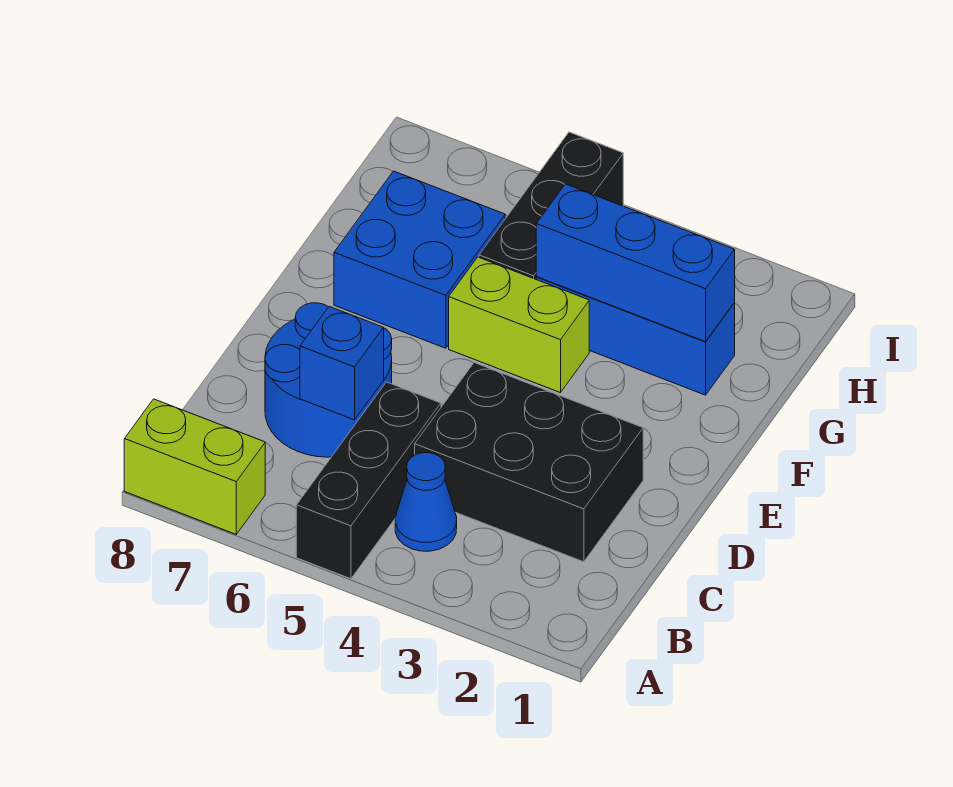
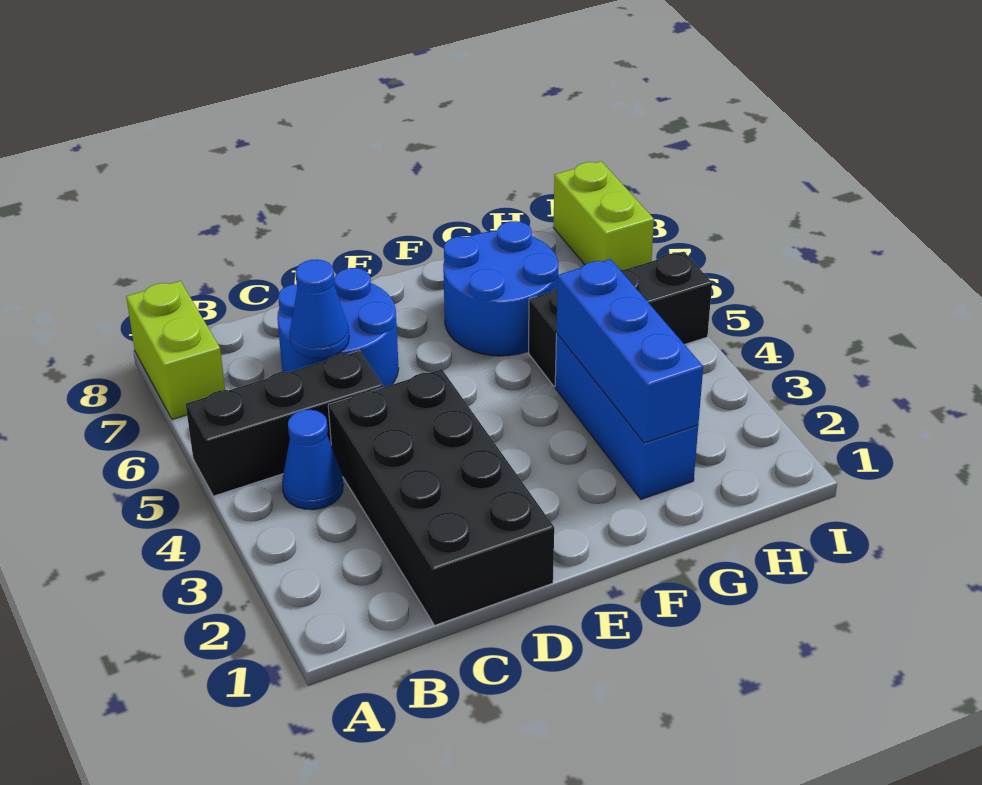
black brick C2:D4 level 1 -> black brick C1:D4 level 1
blue brick C6 level 2 -> blue cone C6 level 2
lime brick F4:F5 level 1 -> lime brick I7:I8 level 1
blue brick F6:G7 level 1 -> blue round brick F6:G7 level 1

